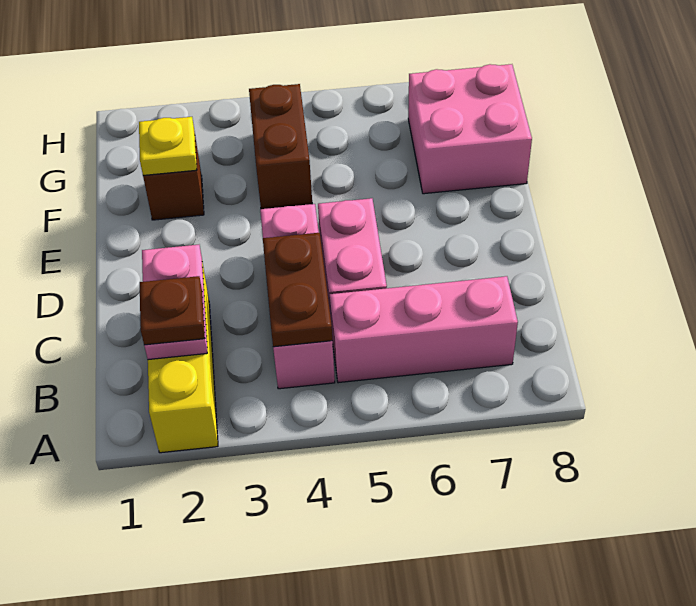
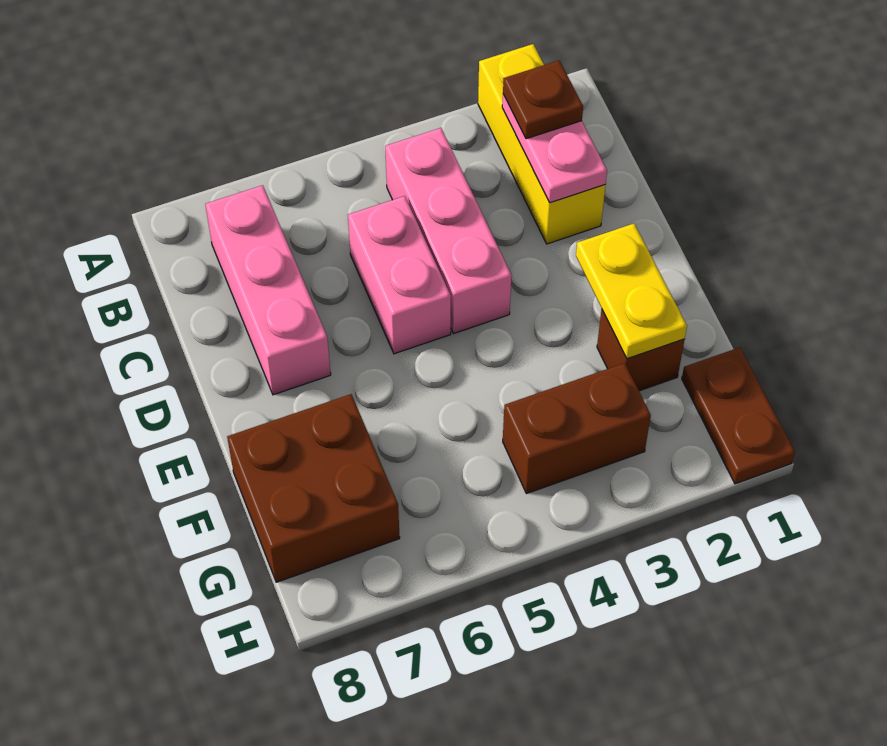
brown plate B4:C4 level 2 -> brown plate G1:H1 level 1
pink brick B5:B7 level 1 -> pink brick B7:D7 level 1
yellow plate F2 level 2 -> yellow plate E2:F2 level 2
brown brick F4:G4 level 1 -> brown brick G3:G4 level 1
pink brick F7:G8 level 1 -> brown brick F7:G8 level 1

